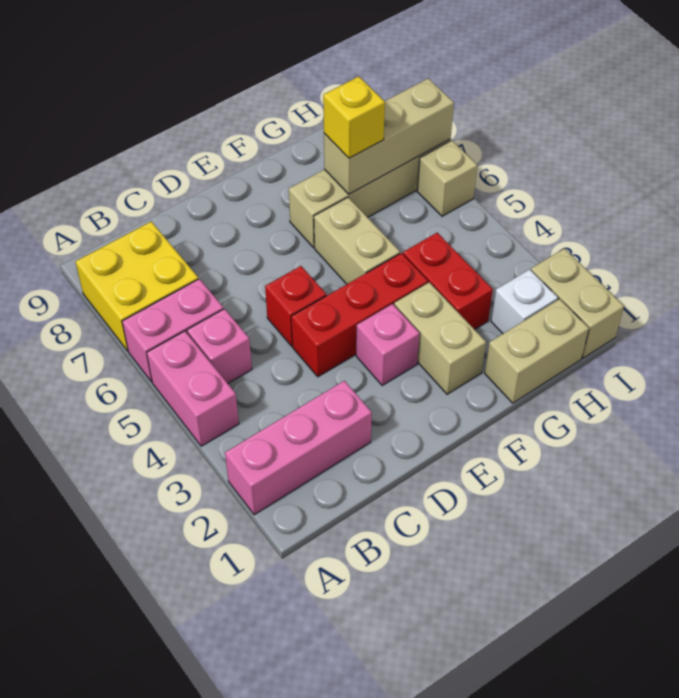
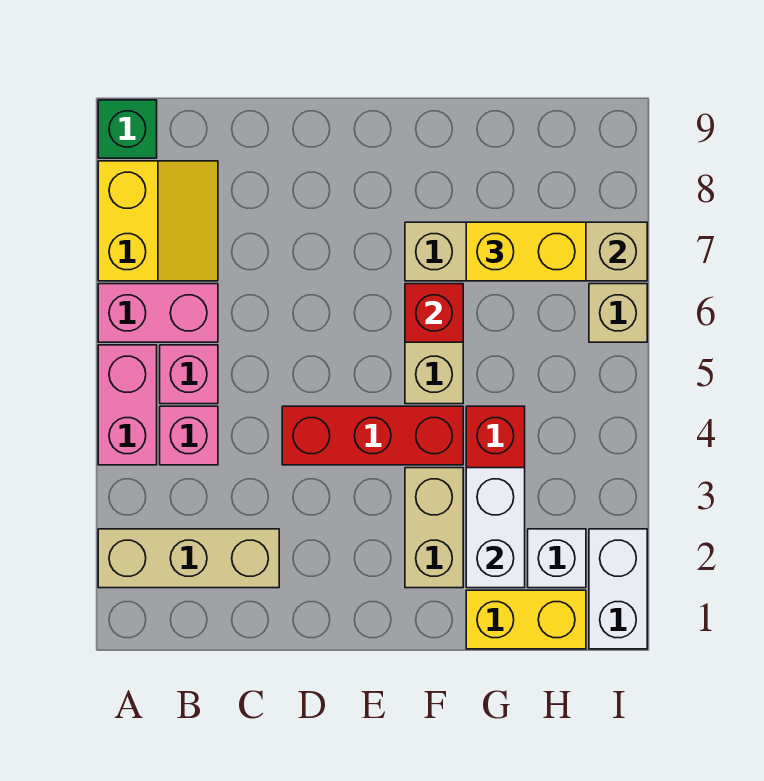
pink brick A2:C2 level 1 -> tan brick A2:C2 level 1
yellow brick A7:B8 level 1 -> yellow slope A7:B8 level 1 top A
none -> green brick A9 level 1
red brick D5 level 1 -> red brick F6 level 2
pink brick E3 level 1 -> pink brick B4 level 1
tan brick G1:H1 level 1 -> yellow brick G1:H1 level 1
none -> white brick G2:G3 level 2
yellow brick G7 level 3 -> yellow brick G7:H7 level 3
tan brick I1:I2 level 1 -> white brick I1:I2 level 1

